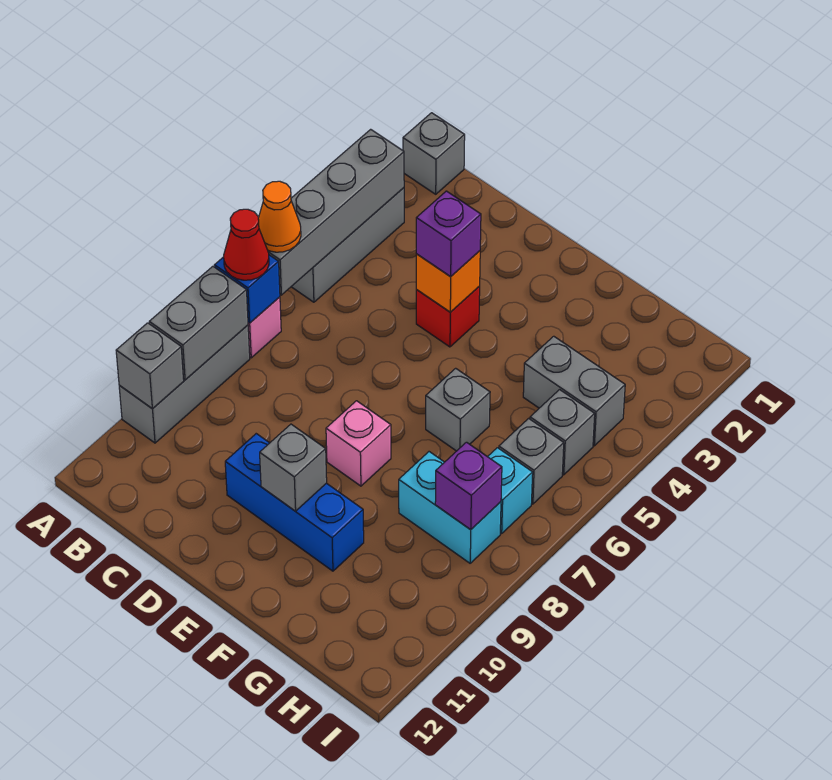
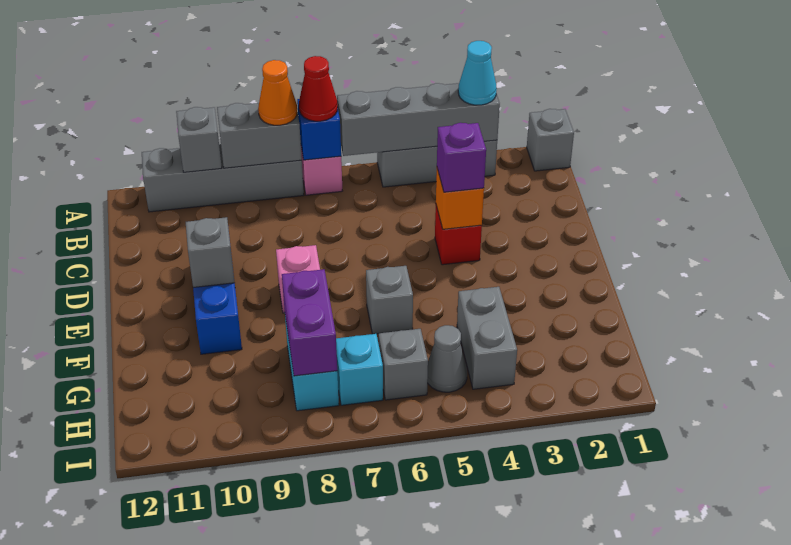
none -> cyan cone A3 level 3
orange cone A6 level 3 -> orange cone A8 level 3
grey brick A8:A10 level 1 -> grey brick A8:A11 level 1
grey brick H5 level 1 -> grey cone H5 level 1
purple brick H8 level 2 -> purple brick G8:H8 level 2

